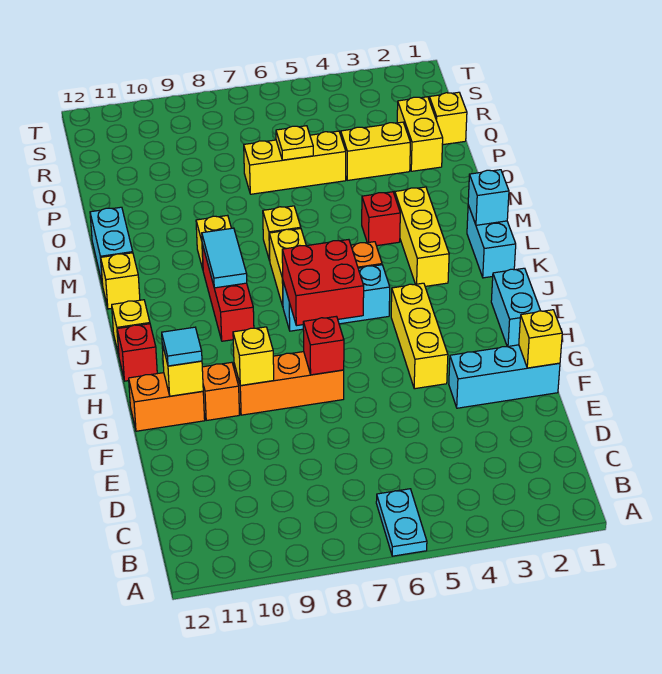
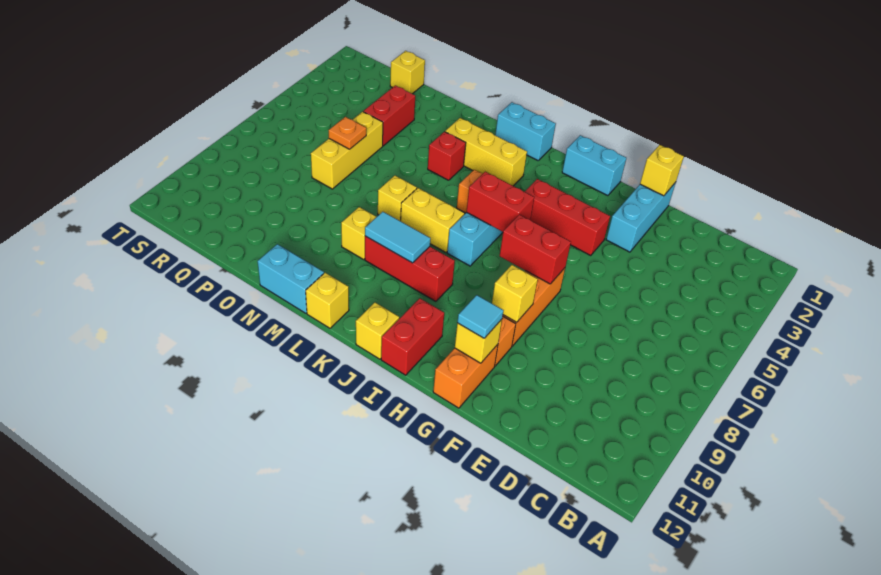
cyan plate A6:B6 level 1 -> none
yellow brick G4:I4 level 1 -> red brick G4:I4 level 1
red brick G7 level 2 -> red brick G7:H7 level 2
red brick I6:J7 level 2 -> red brick I6:J6 level 2
red brick I12 level 1 -> red brick I11:I12 level 1
cyan brick L1 level 2 -> none
yellow brick P2:Q2 level 1 -> none
yellow brick P3:P4 level 1 -> red brick P3:P4 level 1
yellow plate P6 level 2 -> orange plate P6 level 2

